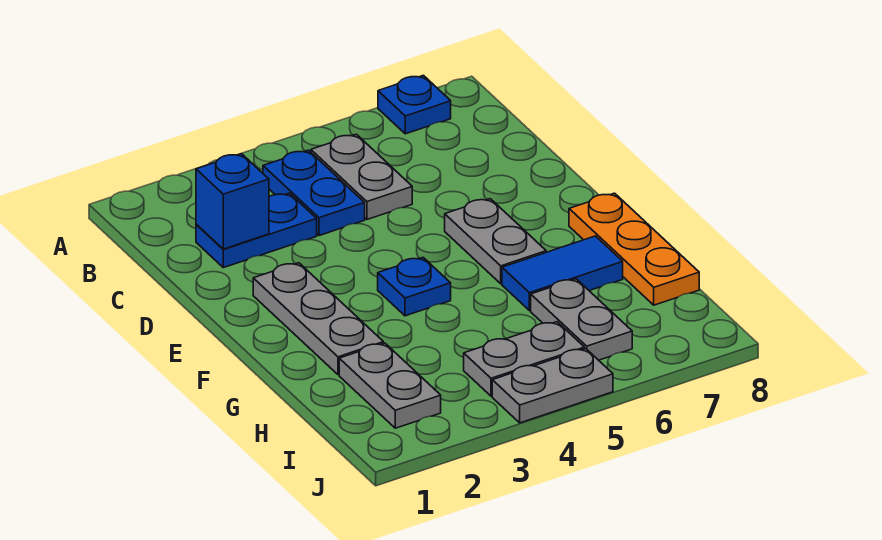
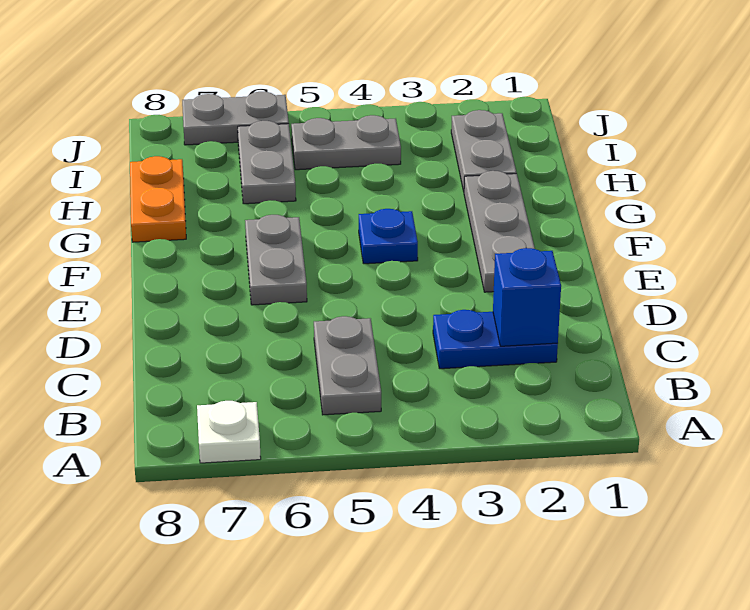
blue plate A7 level 1 -> white plate A7 level 1
blue plate B4:C4 level 1 -> none
orange plate F8:H8 level 1 -> orange plate G8:H8 level 1
blue tile G6:G7 level 1 -> none
grey plate J4:J5 level 1 -> grey plate J6:J7 level 1

